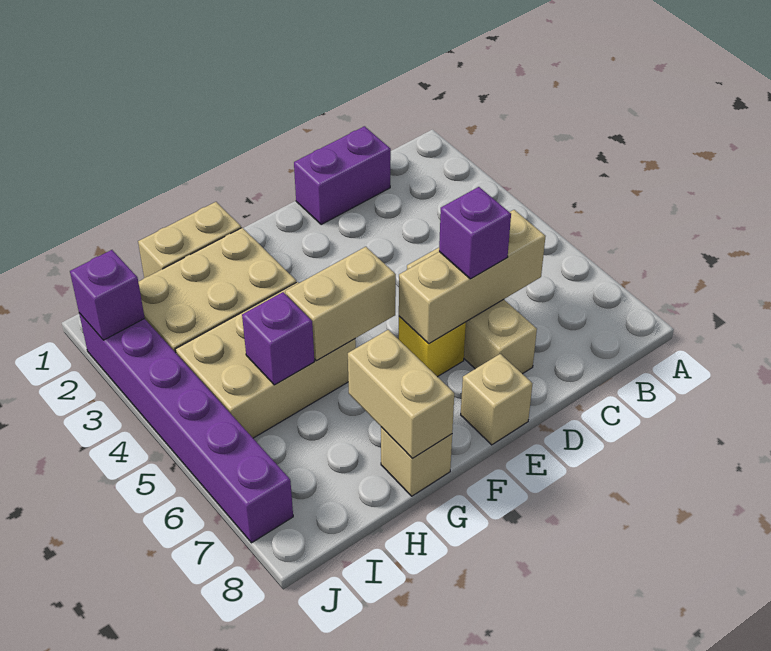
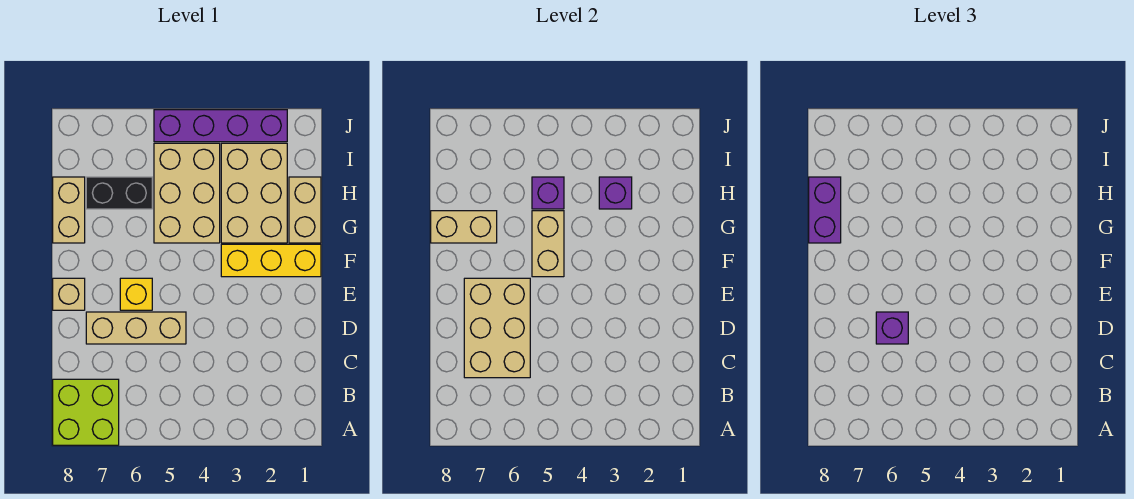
none -> lime brick A7:B8 level 1
purple brick C1:D1 level 1 -> purple brick G8:H8 level 3
tan brick C6:E6 level 2 -> tan brick C6:E7 level 2
none -> yellow brick F1:F3 level 1
tan brick G8 level 1 -> tan brick G8:H8 level 1
none -> black brick H6:H7 level 1
purple brick J2:J7 level 1 -> purple brick J2:J5 level 1
purple brick J2 level 2 -> purple brick H3 level 2

